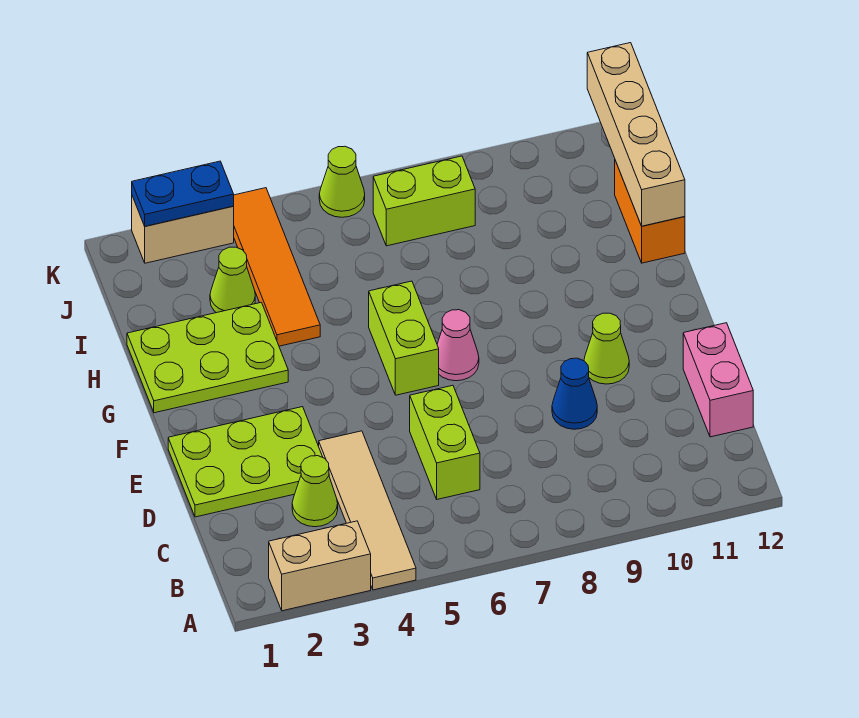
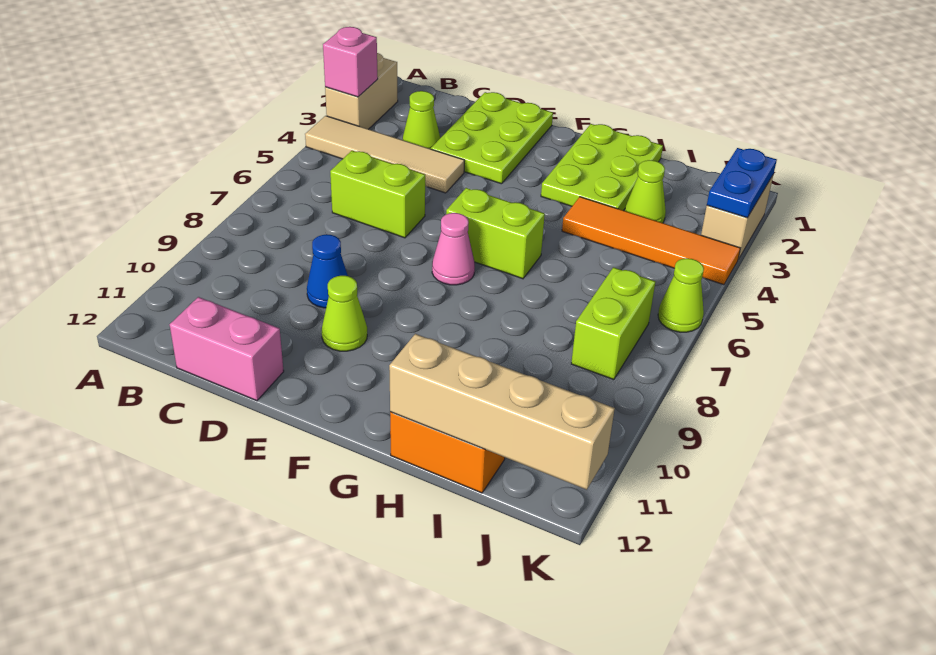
none -> pink brick A3 level 2

